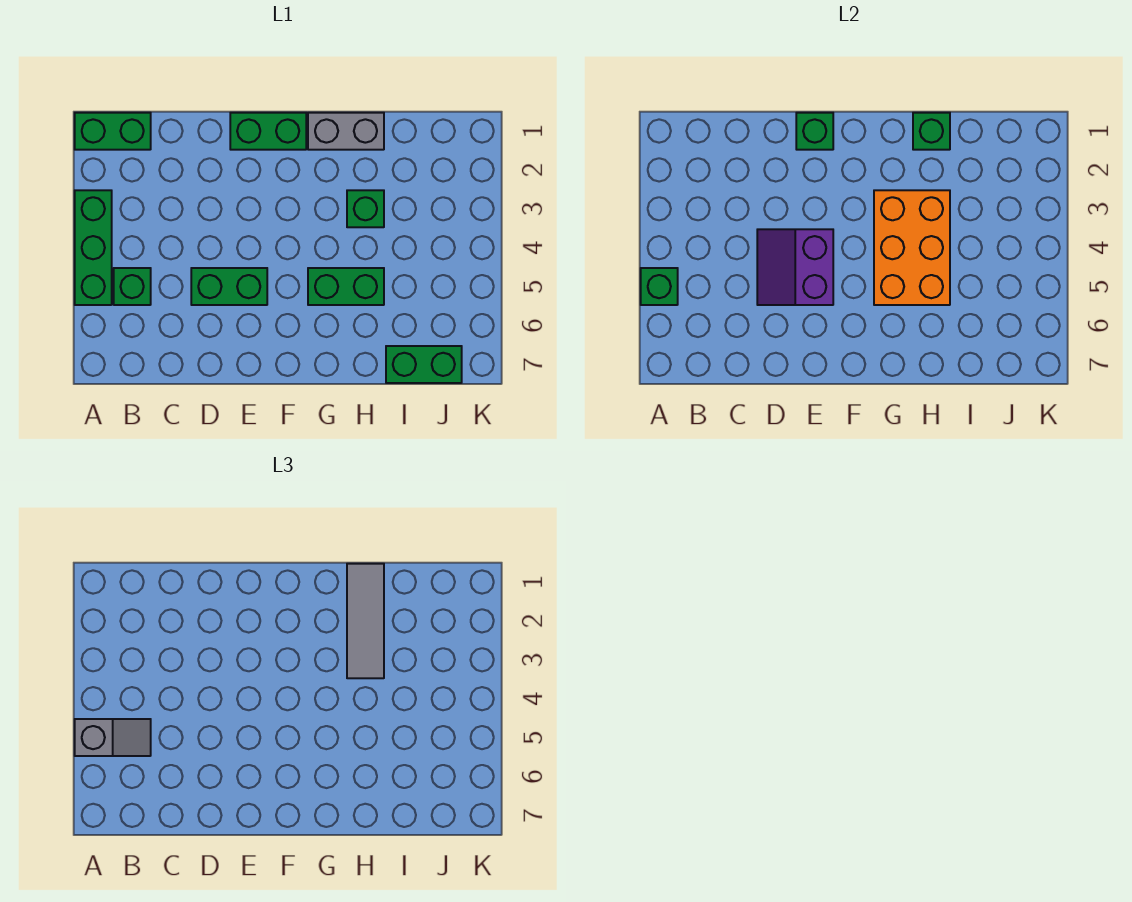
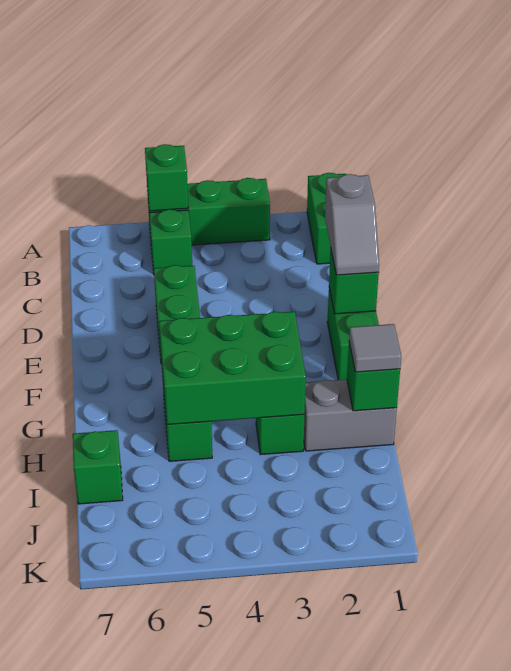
grey slope A5:B5 level 3 top A -> grey slope D1:E1 level 3 top D
purple slope D4:E5 level 2 top E -> none
grey brick G1:H1 level 1 -> grey brick H1:H2 level 1
orange brick G3:H5 level 2 -> green brick G3:H5 level 2
grey tile H1:H3 level 3 -> grey tile H1 level 3
green brick I7:J7 level 1 -> green brick I7 level 1

